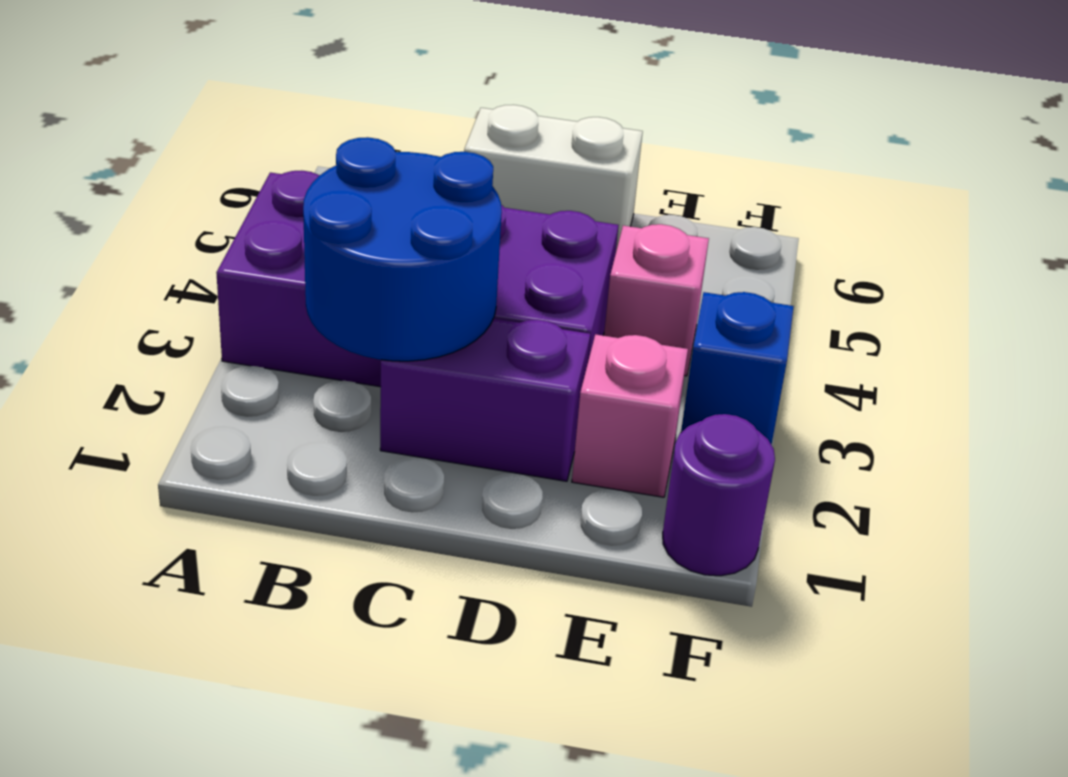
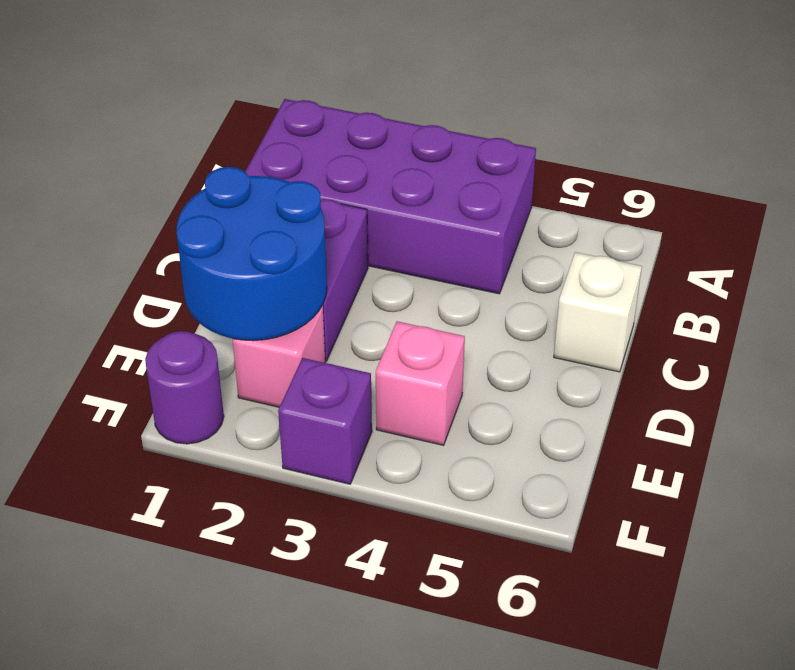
purple brick A3:D4 level 1 -> purple brick A1:B4 level 1
blue round brick B2:C3 level 2 -> blue round brick D1:E2 level 2
white brick C6:D6 level 1 -> white brick C6 level 1
blue brick F3 level 1 -> purple brick F3 level 1

